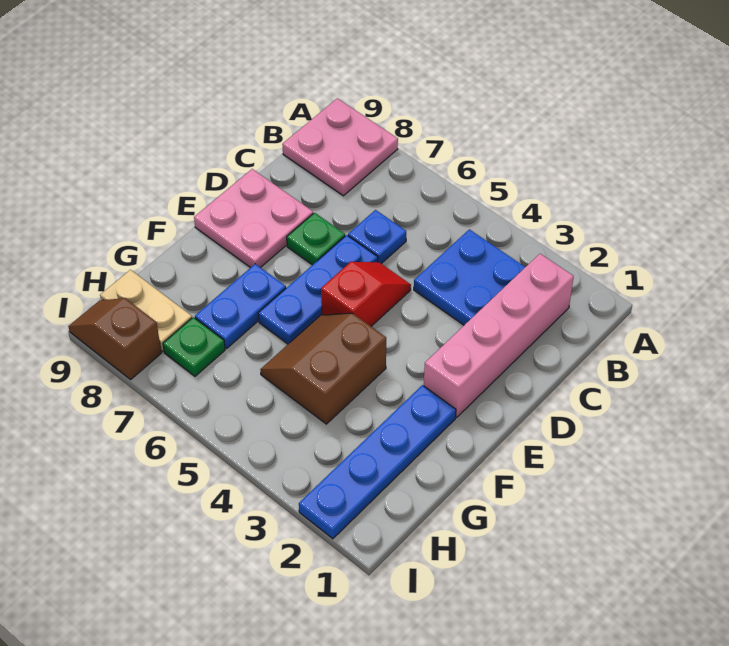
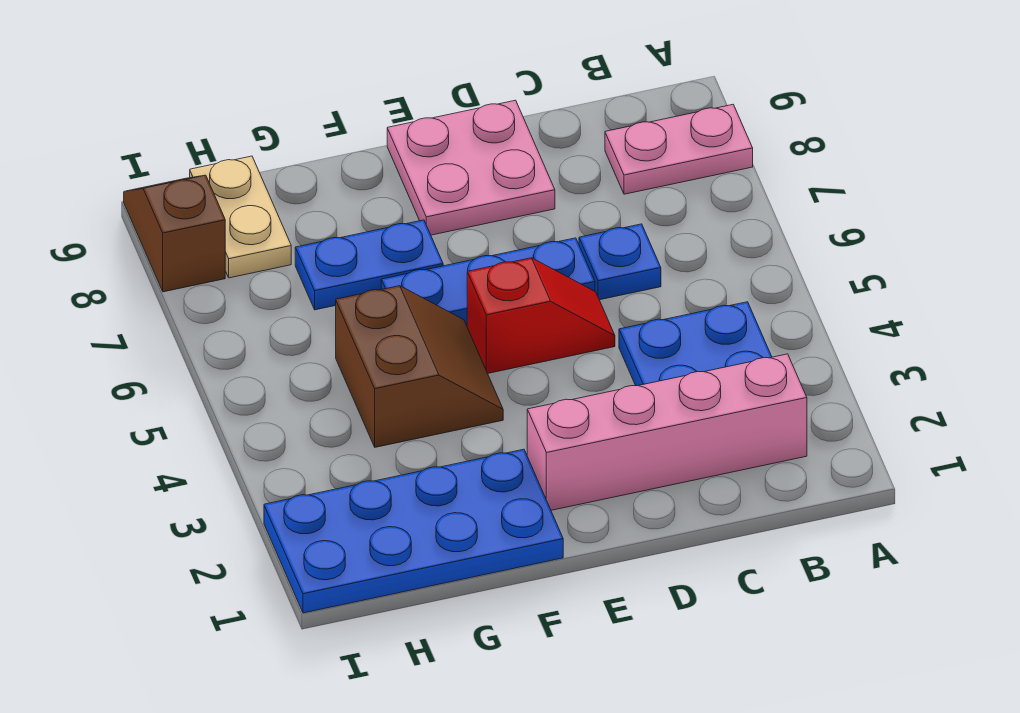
pink plate A8:B9 level 1 -> pink plate A8:B8 level 1
green plate D7 level 1 -> none
blue plate F2:I2 level 1 -> blue plate F1:I2 level 1
brown slope F4:G5 level 1 top 4 -> brown slope F4:G5 level 1 top G
green plate H7 level 1 -> none

